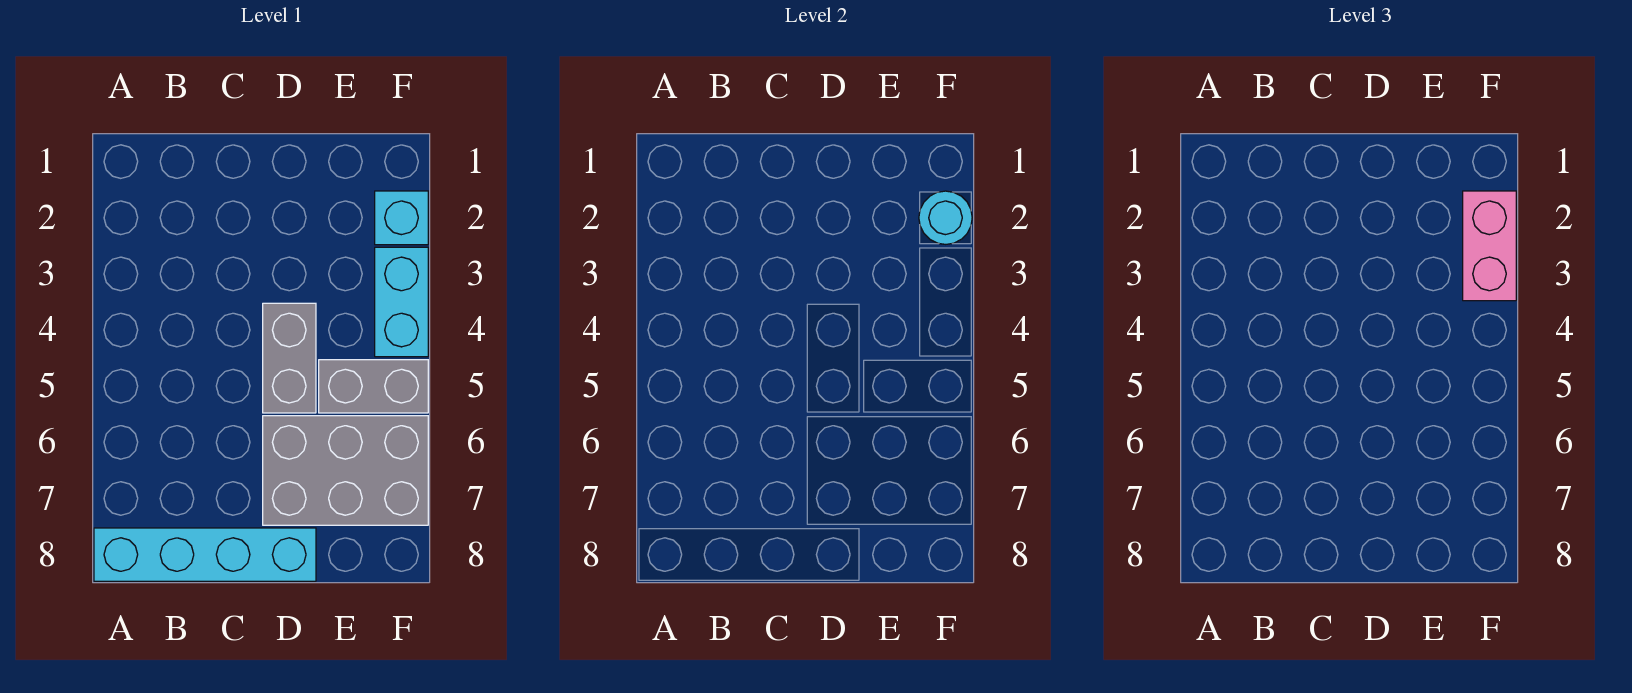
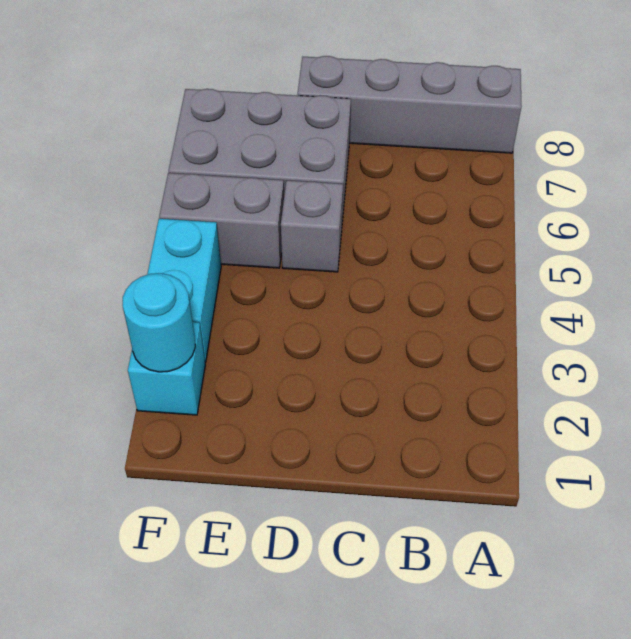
cyan brick A8:D8 level 1 -> grey brick A8:D8 level 1
grey brick D4:D5 level 1 -> grey brick D5 level 1
pink brick F2:F3 level 3 -> none

